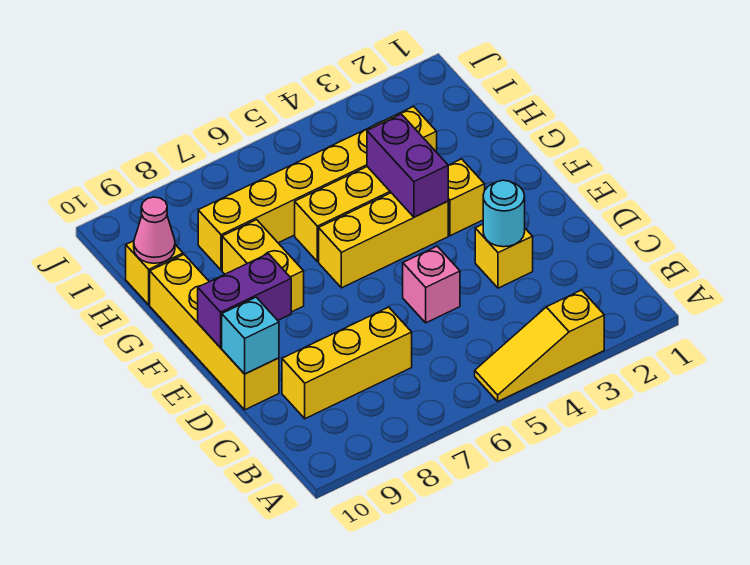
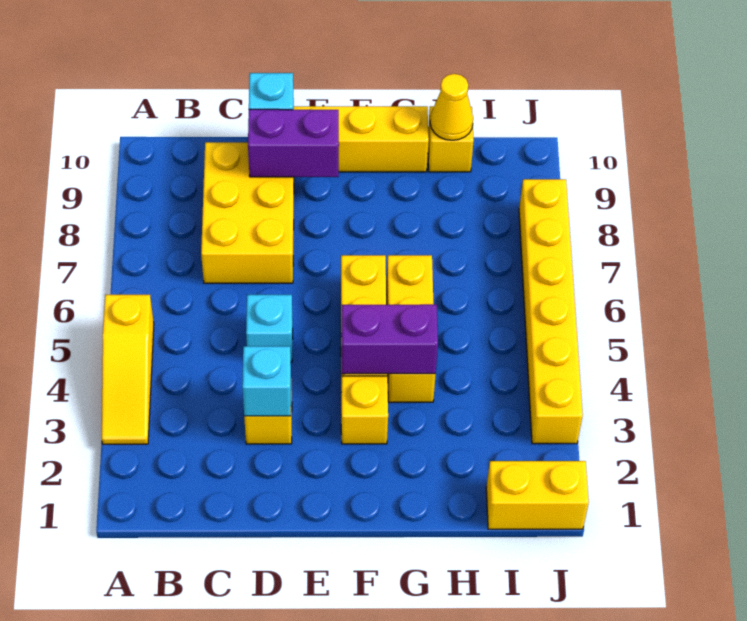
yellow slope A3:A5 level 1 top 3 -> yellow slope A3:A5 level 1 top 5
yellow brick C7:C9 level 1 -> yellow brick C7:D9 level 1
cyan round brick D3 level 2 -> cyan brick D3 level 2
pink brick D5 level 1 -> cyan brick D5 level 1
purple brick E9:E10 level 2 -> purple brick D9:E9 level 2
yellow brick F8:G8 level 1 -> yellow brick I1:J1 level 1
yellow brick H3:H8 level 1 -> yellow brick J3:J8 level 1
pink cone H10 level 2 -> yellow cone H10 level 2

